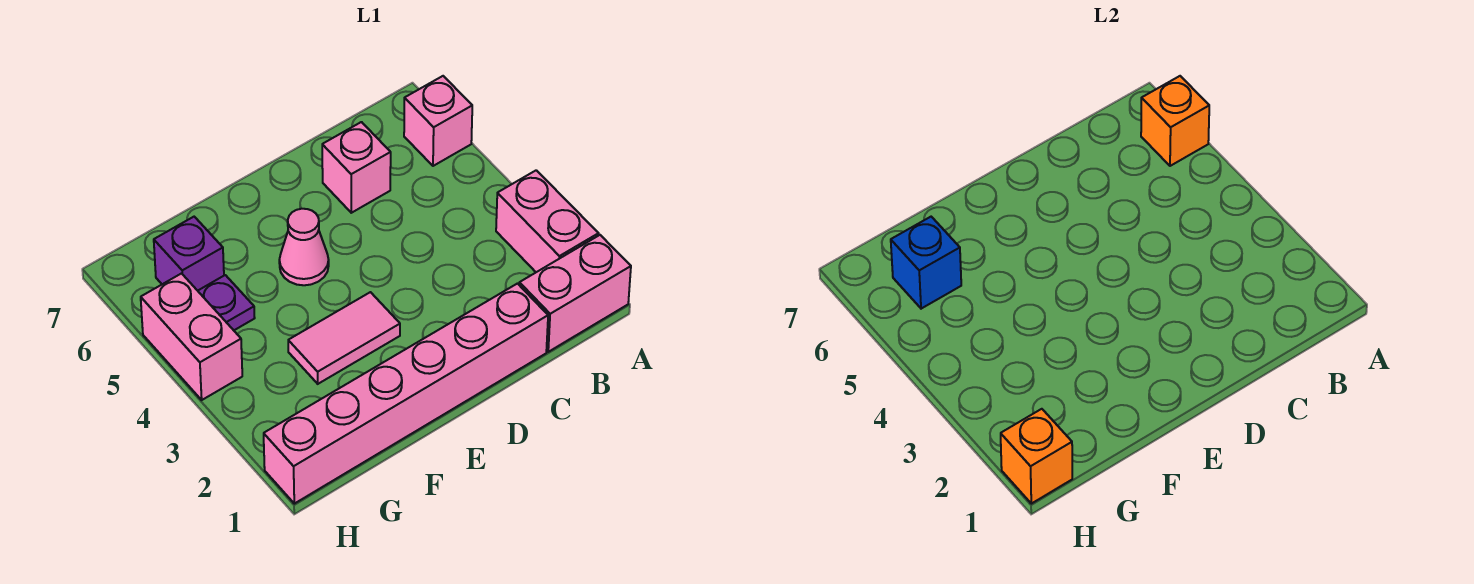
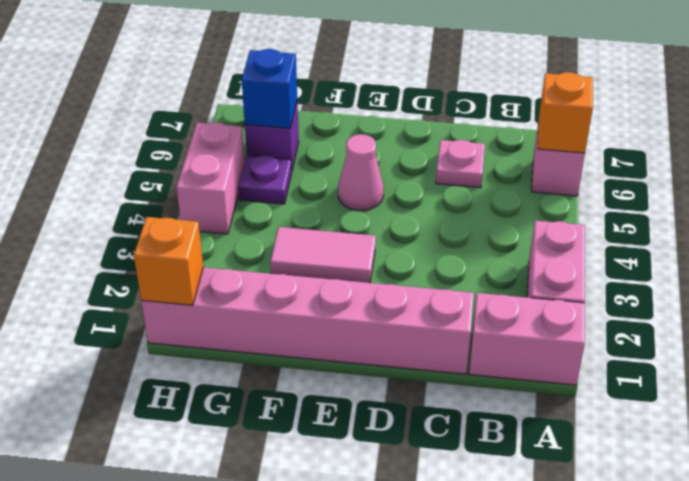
pink brick C6 level 1 -> pink plate C6 level 1

